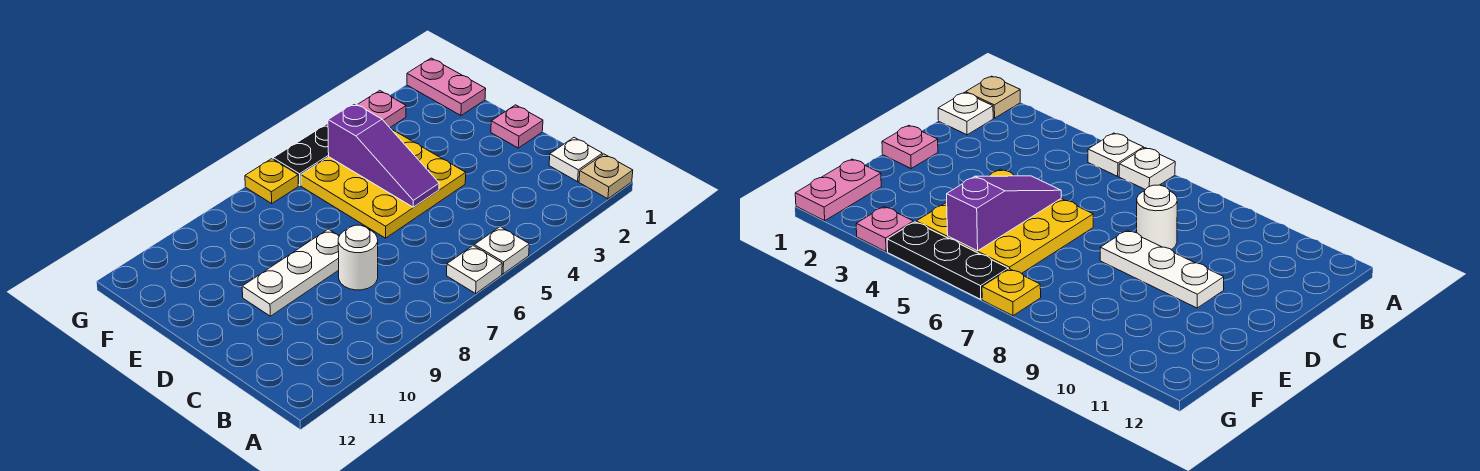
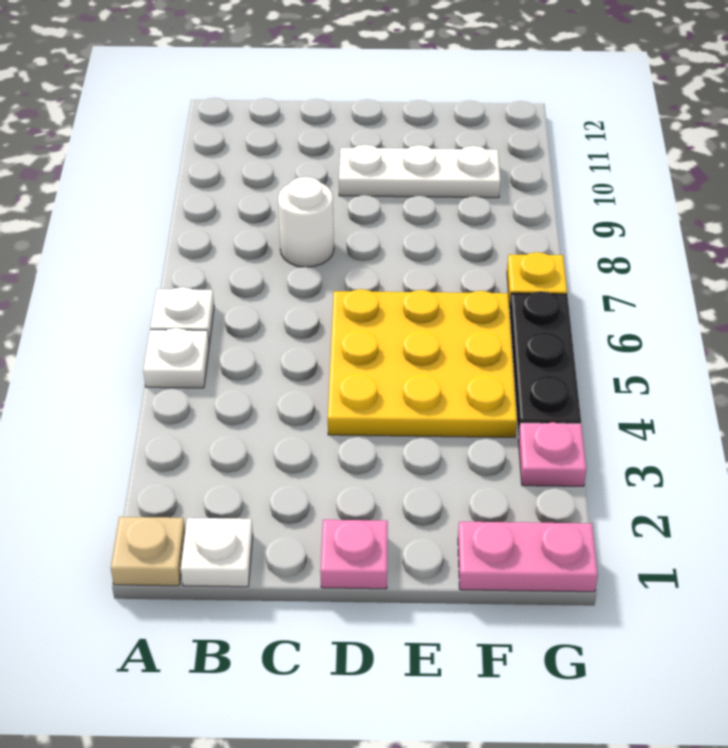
purple slope D5:F5 level 2 top F -> none
white plate D8:D10 level 1 -> white plate D10:F10 level 1

